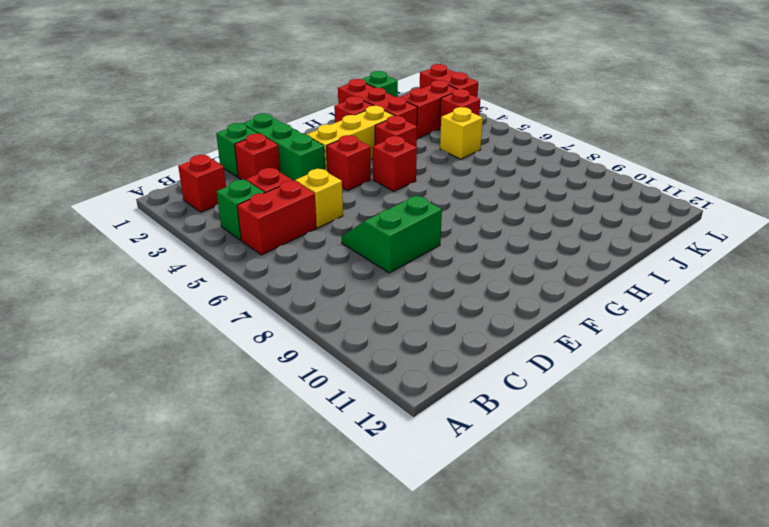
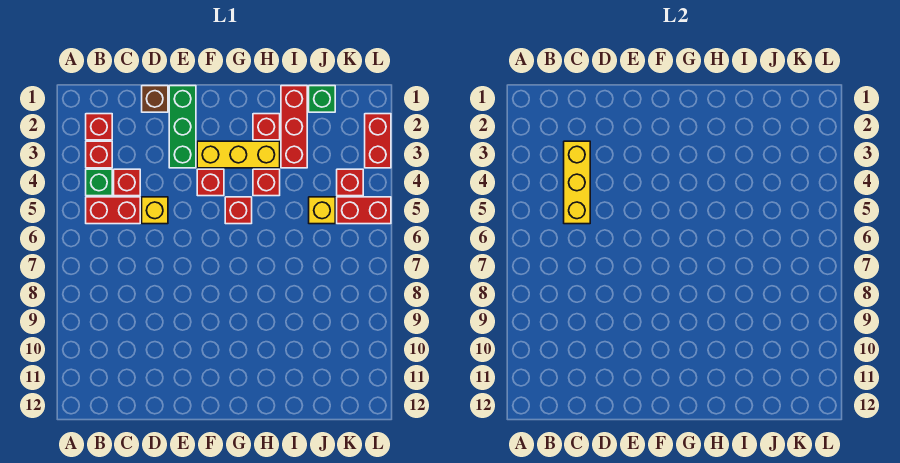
none -> yellow brick C3:C5 level 2
green brick D1 level 1 -> brown brick D1 level 1
red brick D2 level 1 -> red brick B3 level 1
green slope D7:E8 level 1 top 8 -> none
red brick J3:K3 level 1 -> red brick K5:L5 level 1

